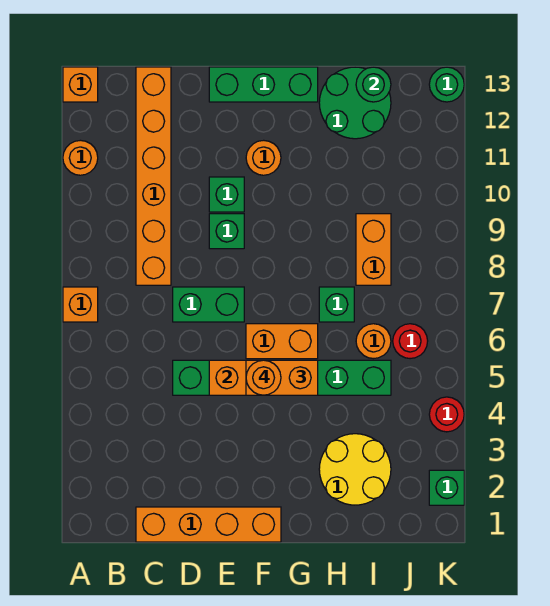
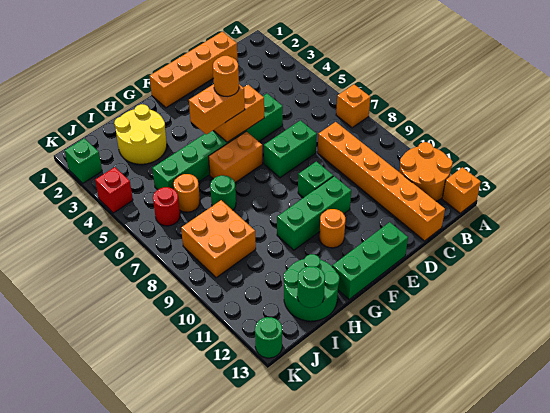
orange round brick A11 level 1 -> orange round brick A11:B12 level 1
green brick E10 level 1 -> green brick E10:G10 level 1
green brick H7 level 1 -> green round brick H7 level 1
orange brick I8:I9 level 1 -> orange brick I8:J9 level 1
red round brick K4 level 1 -> red brick K4 level 1

